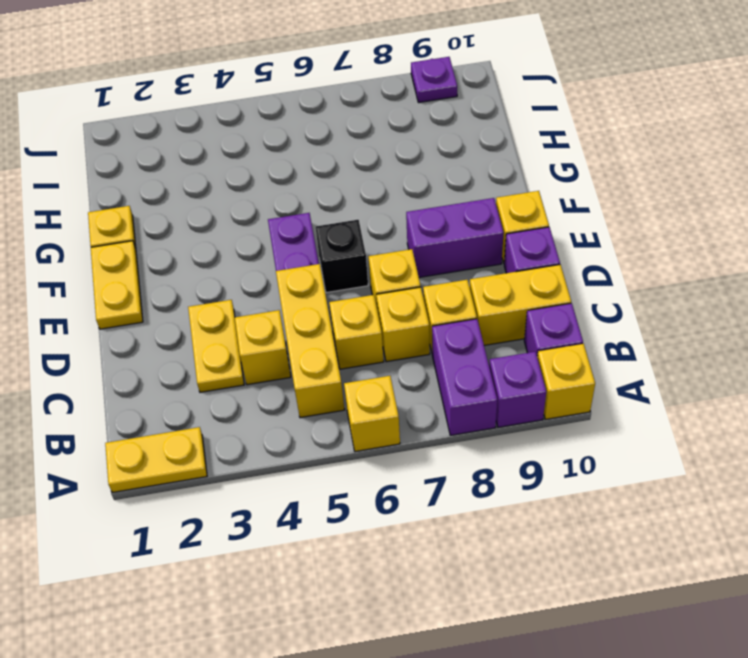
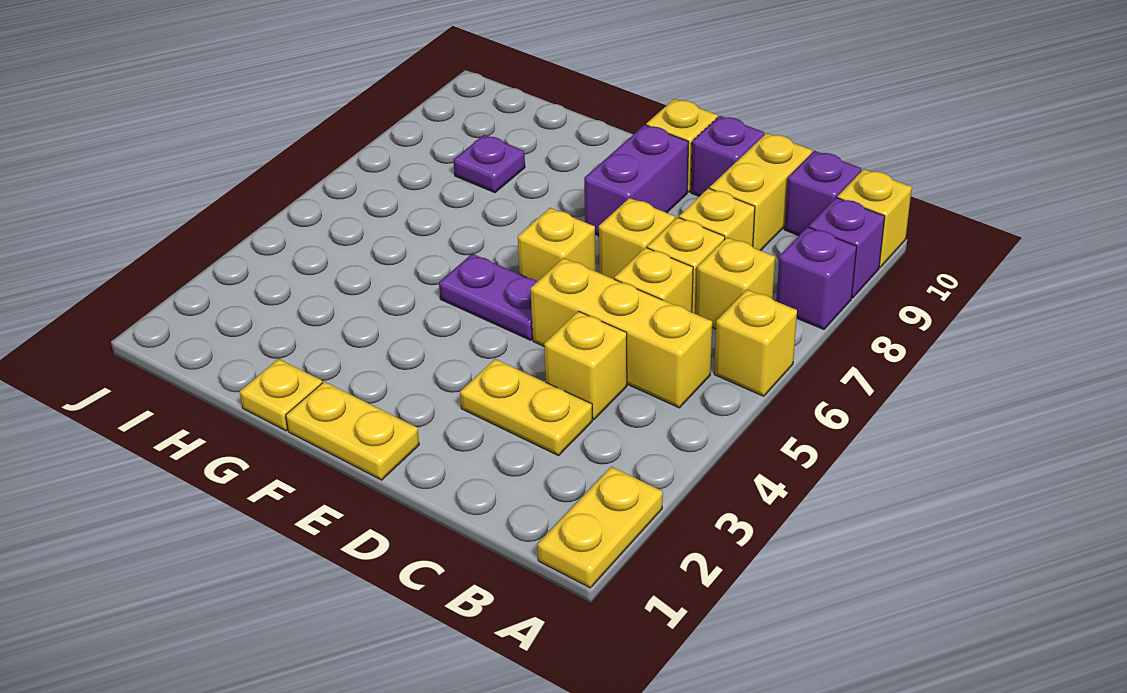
purple brick A8:B8 level 1 -> purple brick A8 level 1
none -> yellow brick B7 level 1
black brick E6 level 1 -> yellow brick E6 level 1
purple plate J9 level 1 -> purple plate H8 level 1

